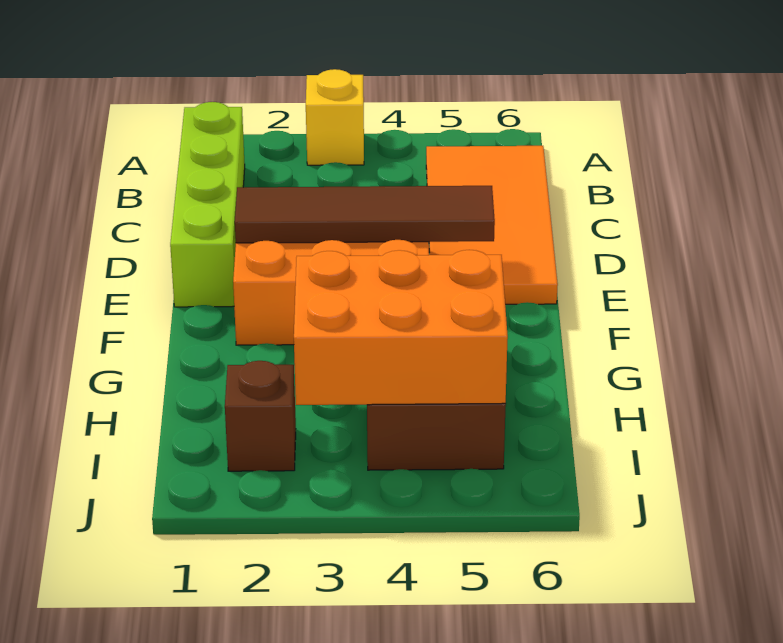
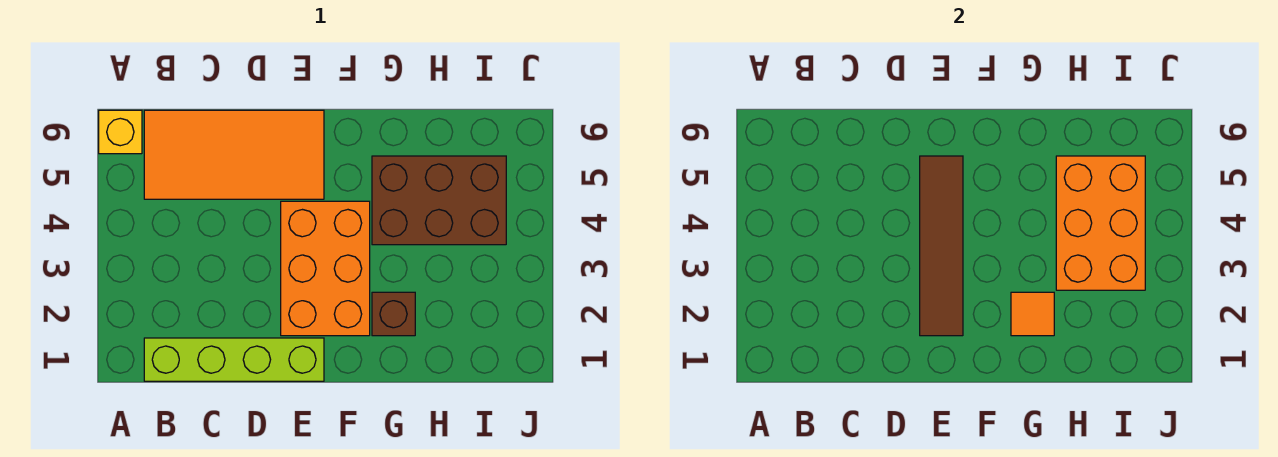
yellow brick A3 level 1 -> yellow brick A6 level 1
none -> orange tile G2 level 2
brown brick I2 level 1 -> brown brick G2 level 1

